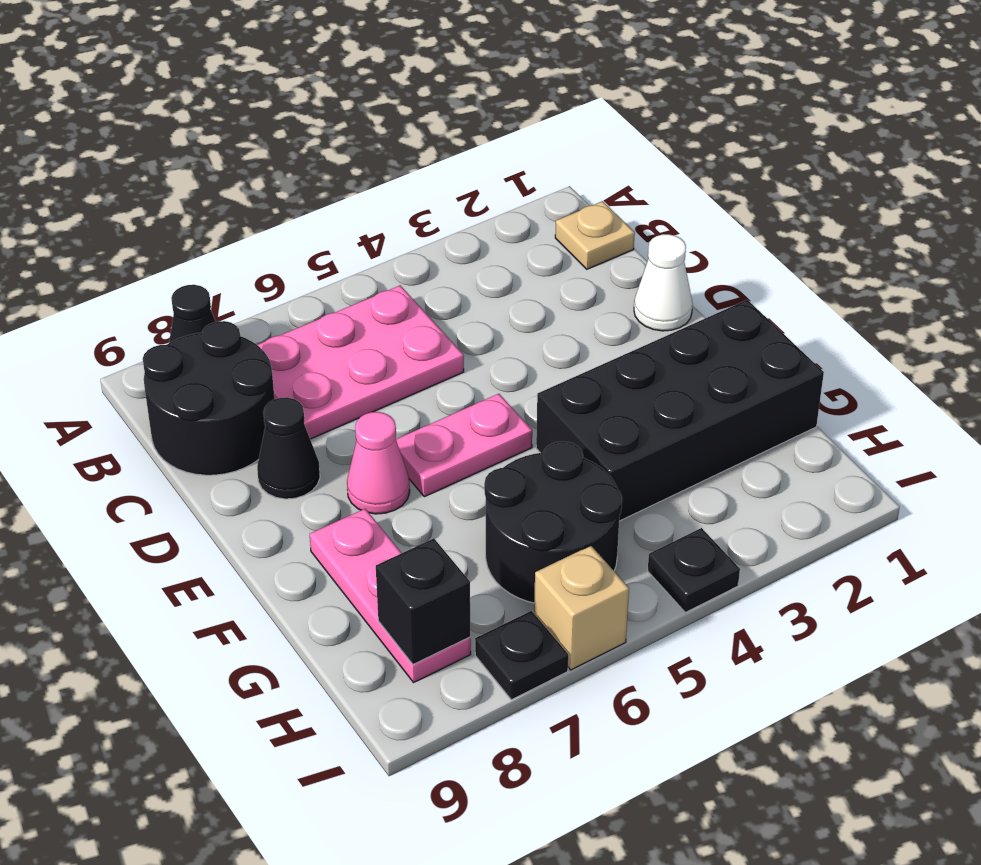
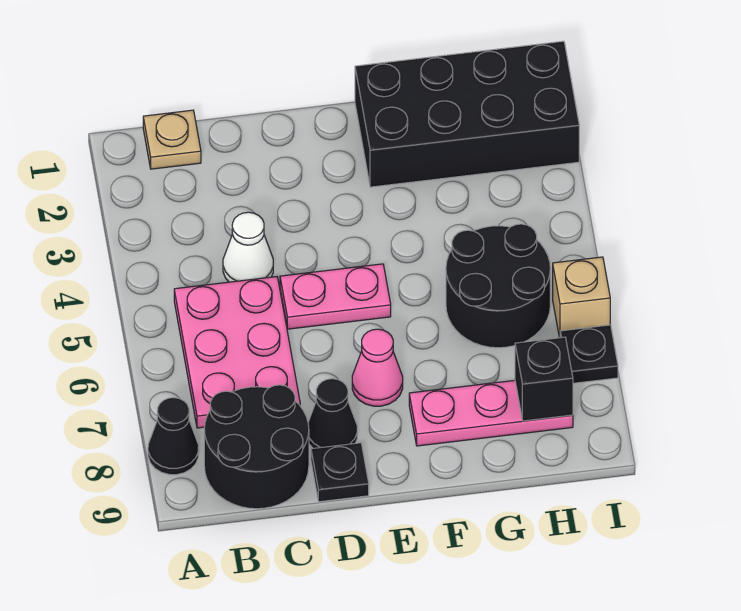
white cone D1 level 1 -> white cone C4 level 1
pink plate E5:E6 level 1 -> pink plate D5:E5 level 1
black brick F1:G4 level 1 -> black brick F1:I2 level 1
black plate I4 level 1 -> black plate D9 level 1

